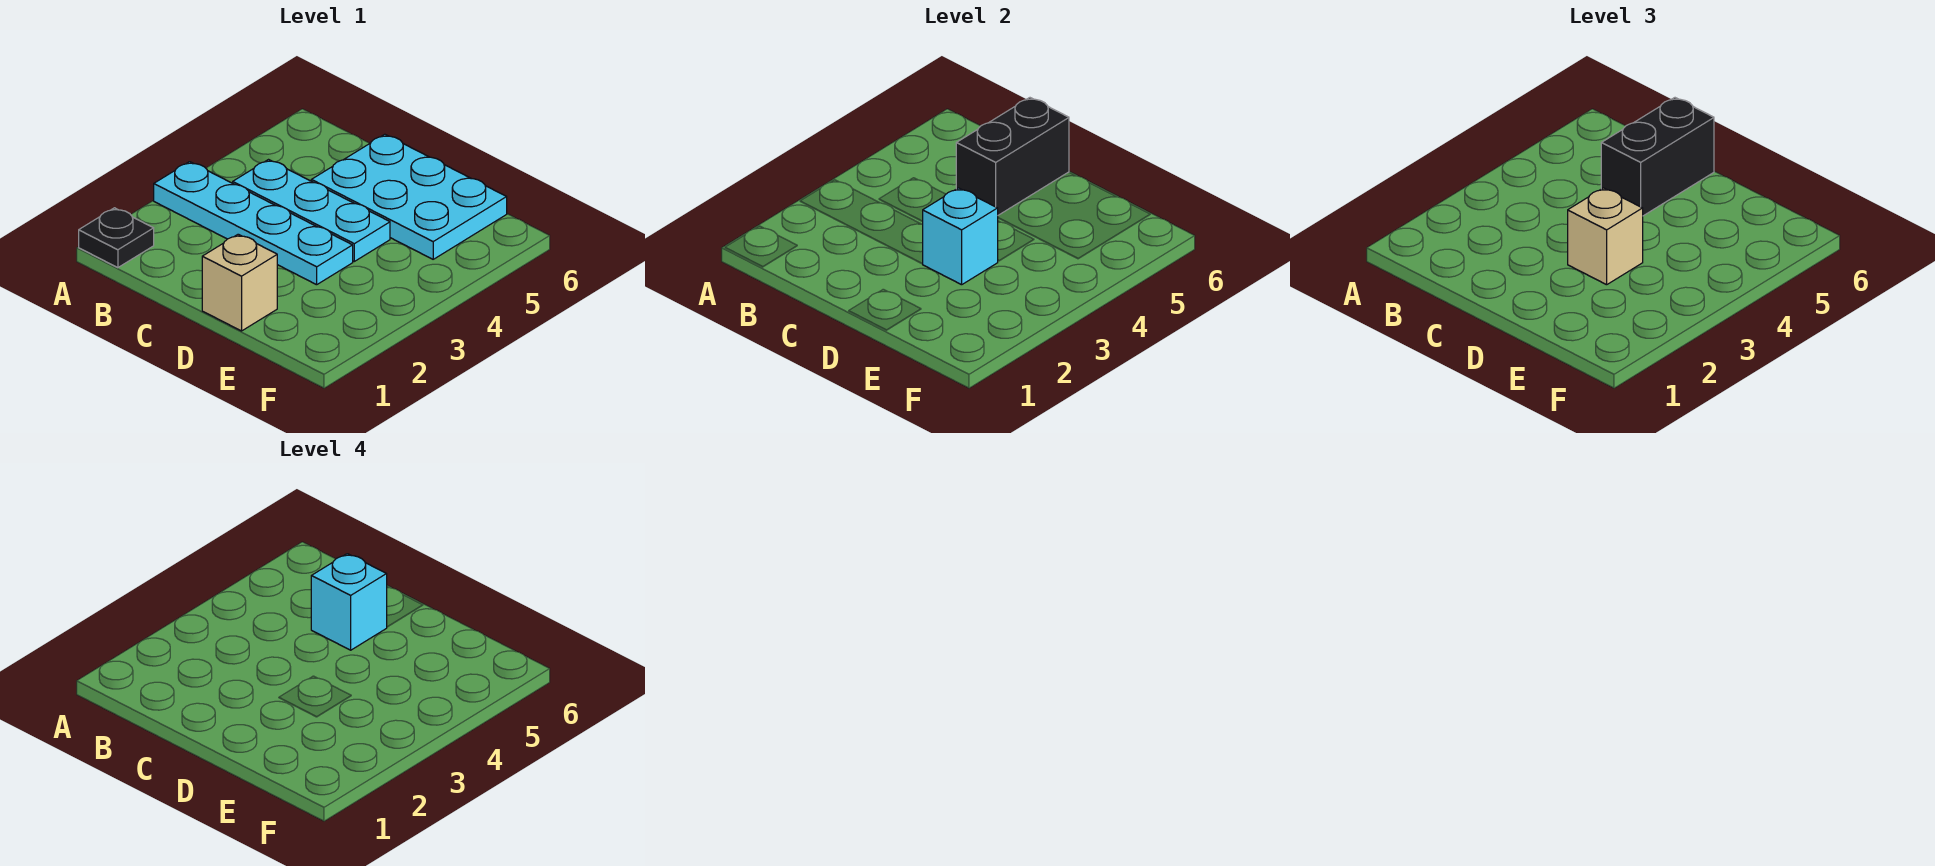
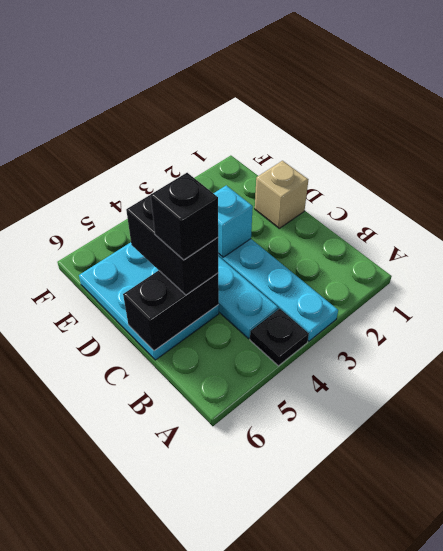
black plate A1 level 1 -> black plate A4 level 1
black brick C5:C6 level 3 -> black brick C5:D5 level 3
cyan brick C5 level 4 -> black brick C5 level 4
tan brick D3 level 3 -> none

